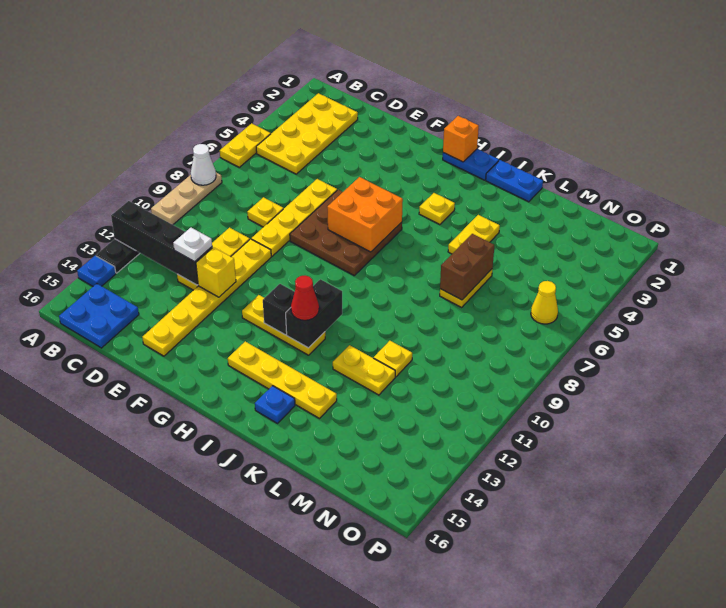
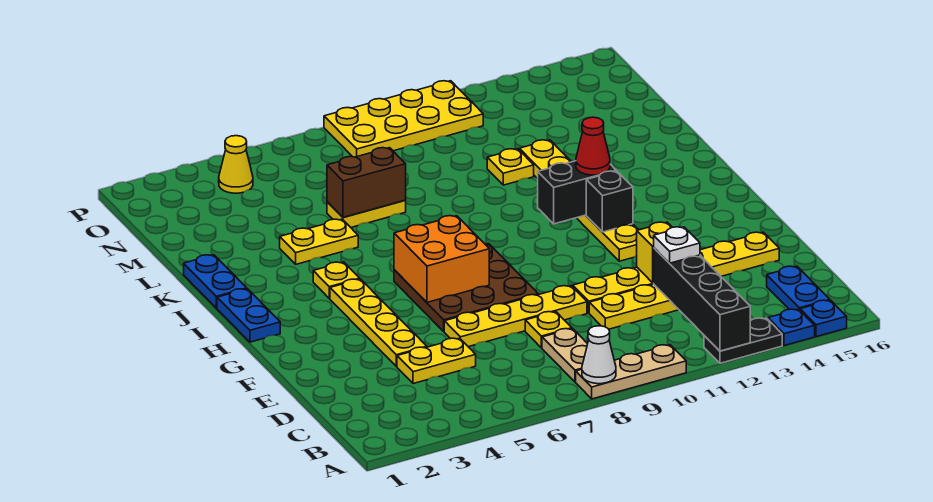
yellow plate A5:A6 level 1 -> yellow plate D4:D5 level 1
yellow plate B2:C5 level 1 -> yellow plate O8:P11 level 1
none -> tan plate B8:C8 level 1
blue plate B15:C16 level 1 -> blue plate B15:C15 level 1
orange brick H1 level 2 -> none
yellow plate H14:K14 level 1 -> yellow plate E4:H4 level 1
blue plate J15 level 1 -> blue plate A15 level 1
yellow cone O6 level 1 -> yellow cone O4 level 1

